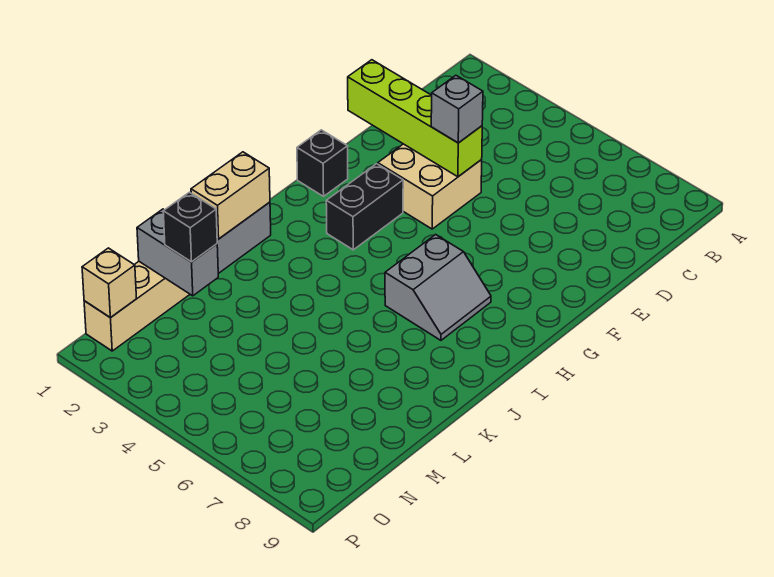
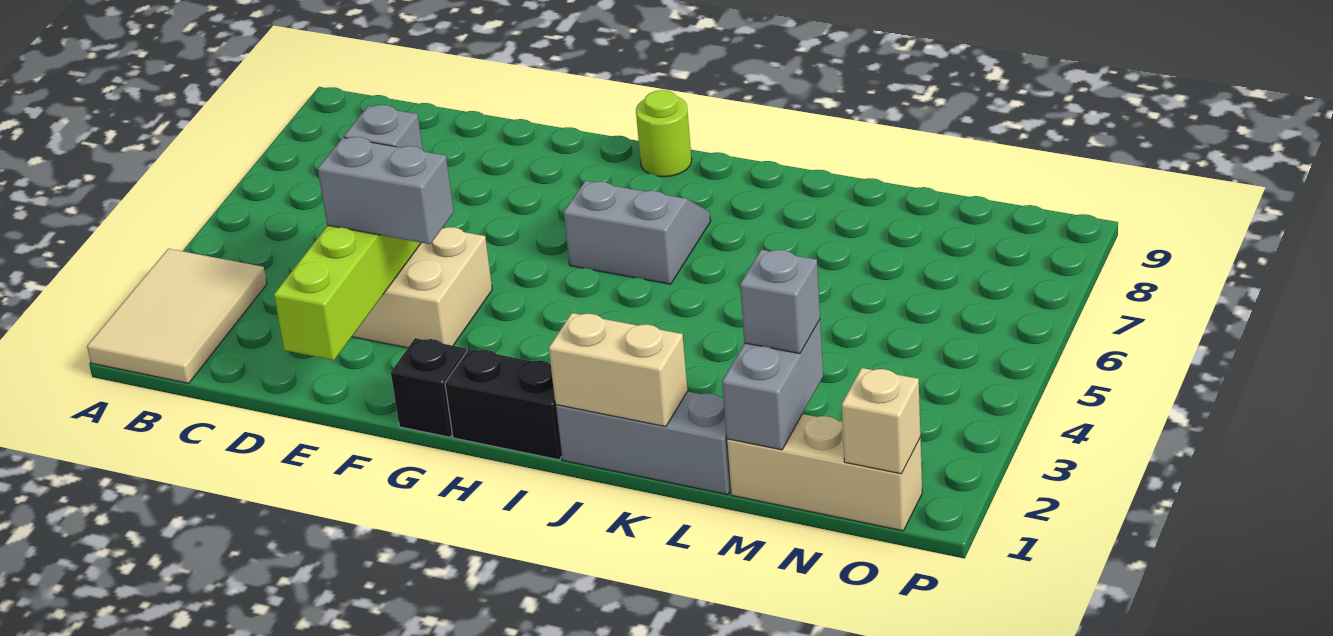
none -> tan tile A1:B3 level 1
none -> grey brick E3:F3 level 3
black brick G3:H3 level 1 -> black brick H1:I1 level 1
none -> lime round brick H9 level 1
black brick M2 level 3 -> grey brick M2 level 3

